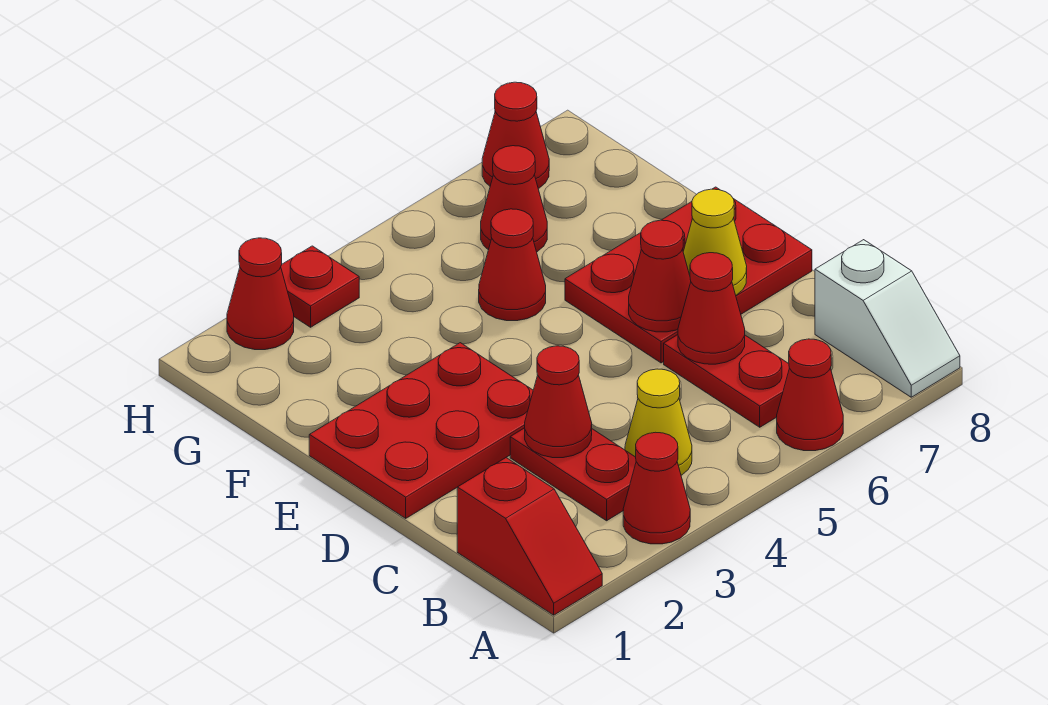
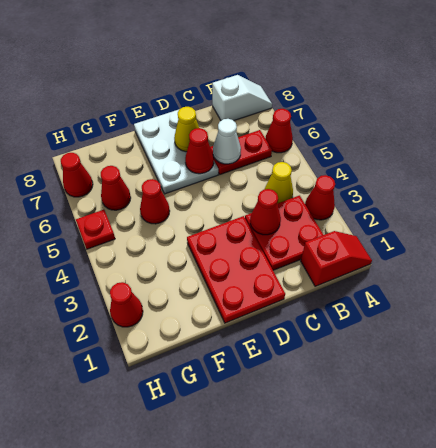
red plate B3:C3 level 1 -> red plate B2:C3 level 1
red cone C6 level 2 -> white cone C6 level 2
red plate D6:E8 level 1 -> white plate D6:E8 level 1
red plate H3 level 1 -> red plate H5 level 1

